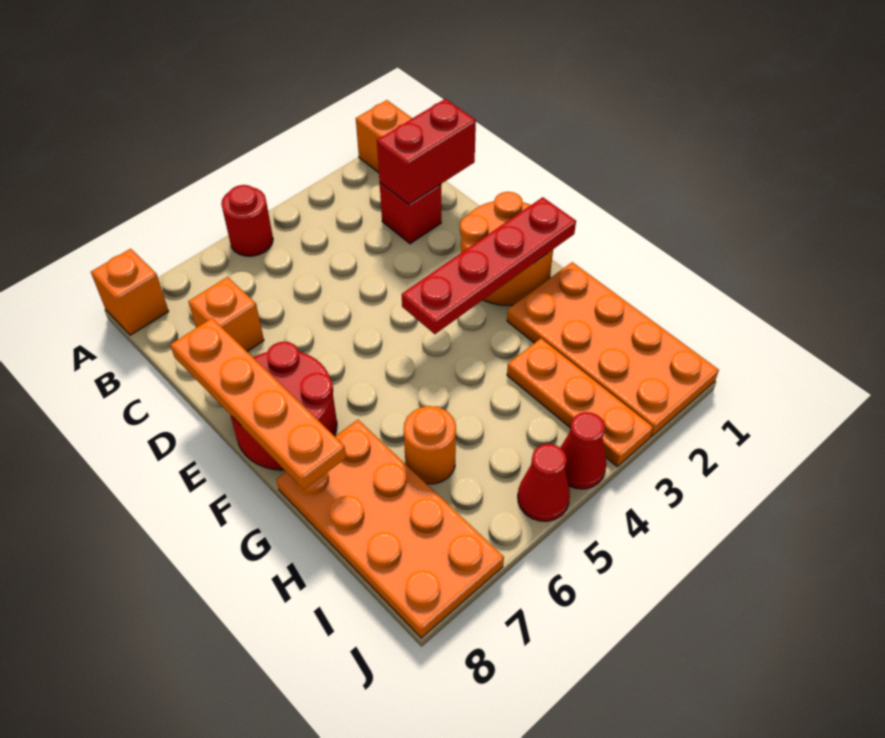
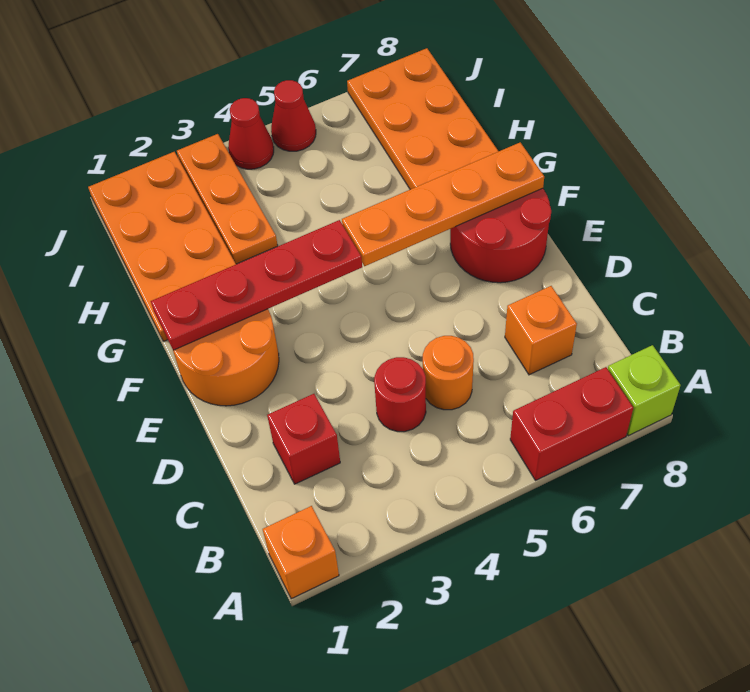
red round brick A5 level 1 -> red round brick C4 level 1
orange brick A8 level 1 -> lime brick A8 level 1
red brick C1:C2 level 2 -> red brick A6:A7 level 1
orange plate D8:G8 level 2 -> orange plate F5:F8 level 2
orange round brick H6 level 1 -> orange round brick C5 level 1

